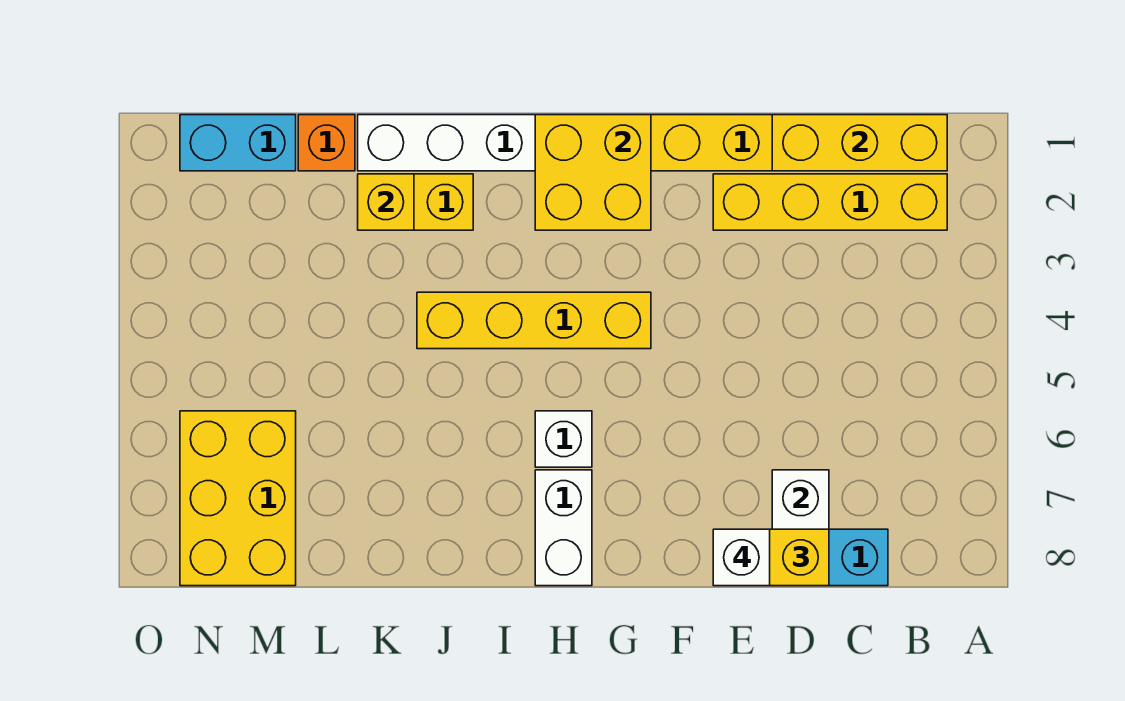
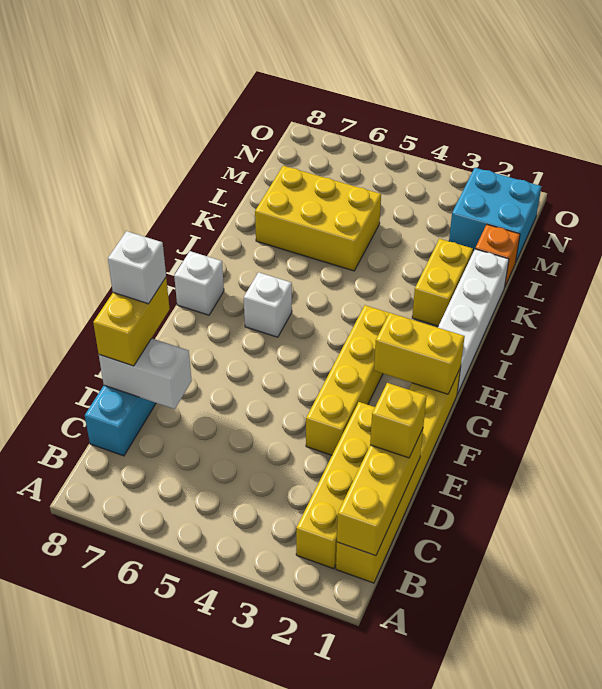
yellow brick G1:H2 level 2 -> yellow brick G1:G2 level 2
yellow brick G4:J4 level 1 -> yellow brick E3:H3 level 1
white brick H7:H8 level 1 -> white brick H8 level 1
yellow brick K2 level 2 -> yellow brick D1 level 3
cyan brick M1:N1 level 1 -> cyan brick M1:N2 level 1
yellow brick M6:N8 level 1 -> yellow brick K5:L7 level 1

